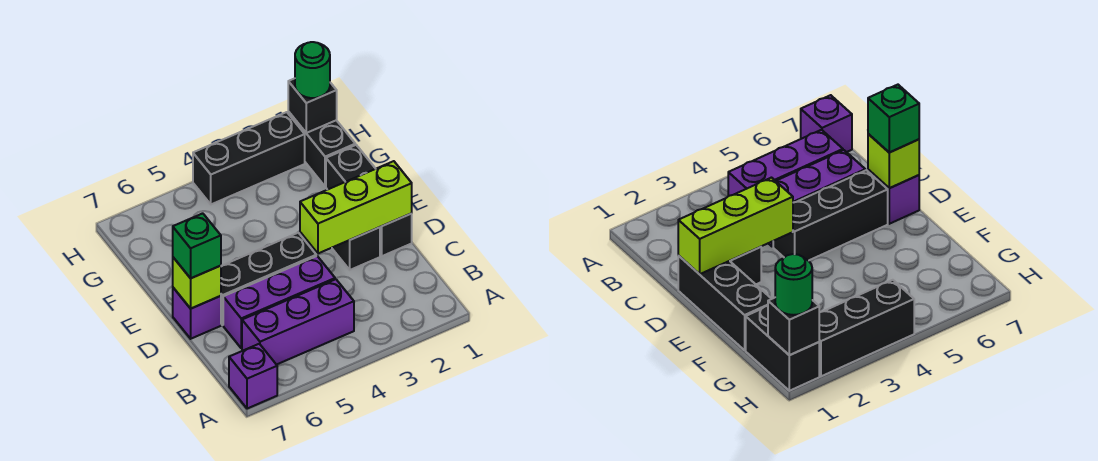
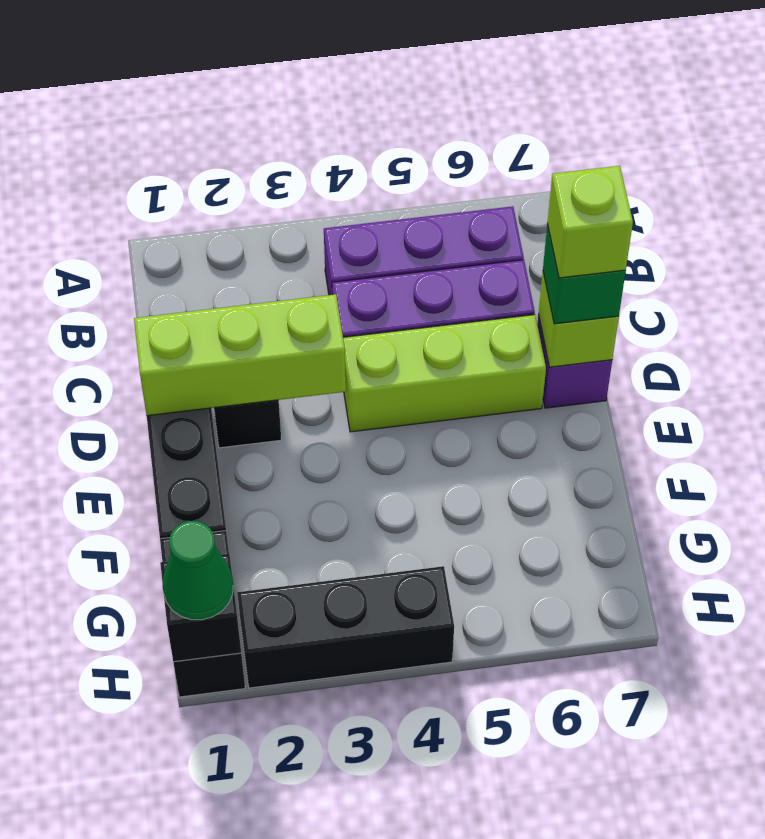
purple brick A7 level 1 -> none
black brick D4:D6 level 1 -> lime brick D4:D6 level 1
none -> lime brick D7 level 4
green round brick H1 level 3 -> green cone H1 level 3

